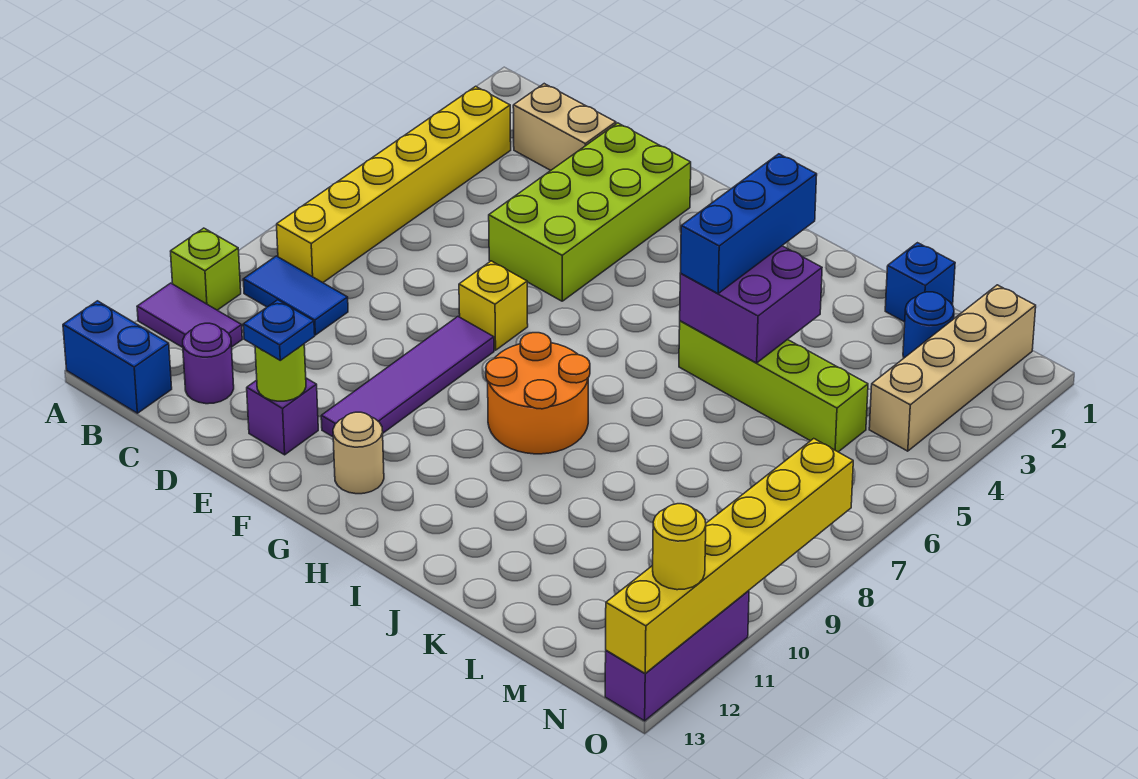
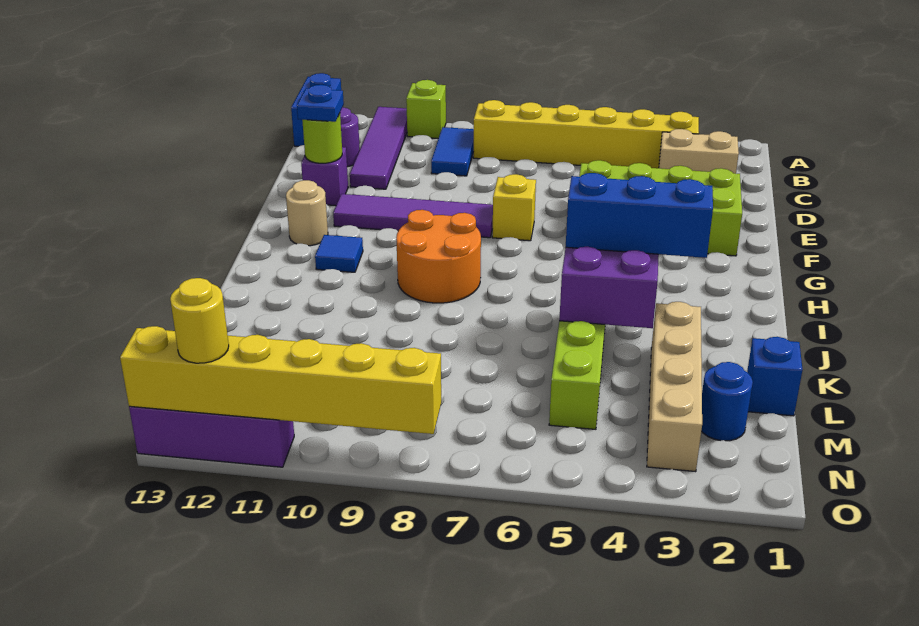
purple tile A11:B11 level 1 -> purple tile A11:D11 level 1
tan brick C2:D2 level 1 -> tan brick C2:C3 level 1
none -> blue tile H11 level 1
tan brick N1:N4 level 1 -> tan brick K3:N3 level 1

